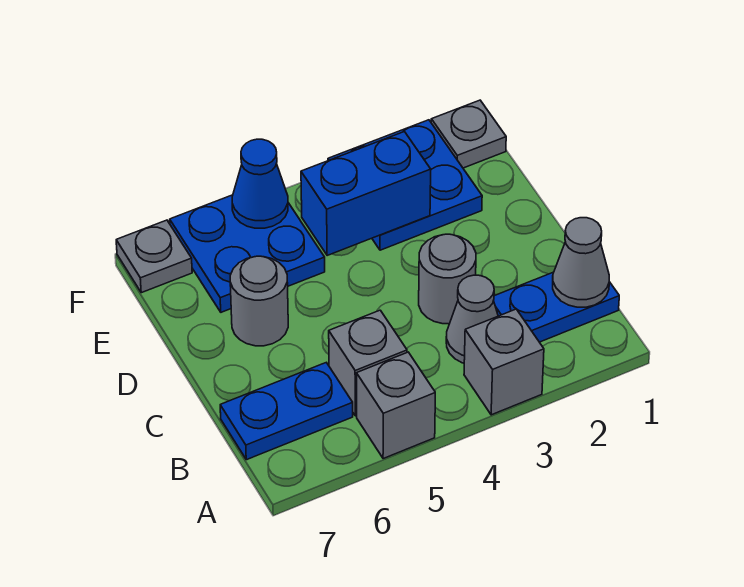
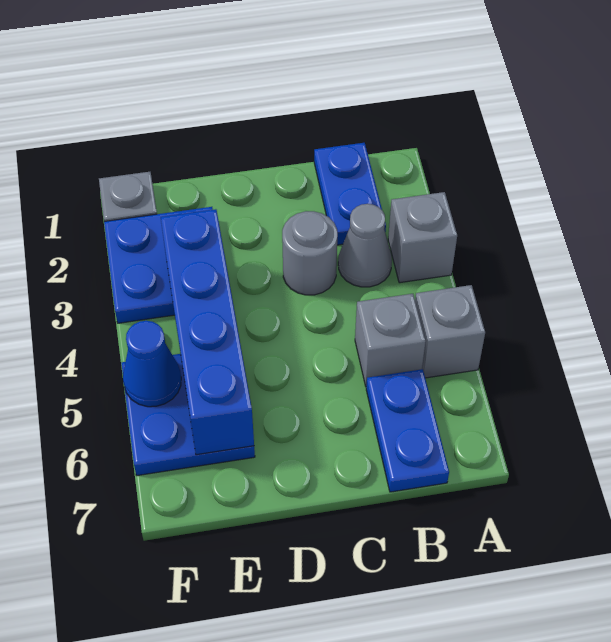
grey cone B1 level 2 -> none
grey round brick D6 level 1 -> none
blue brick E3:E4 level 2 -> blue brick E3:E6 level 2
grey plate F7 level 1 -> none

